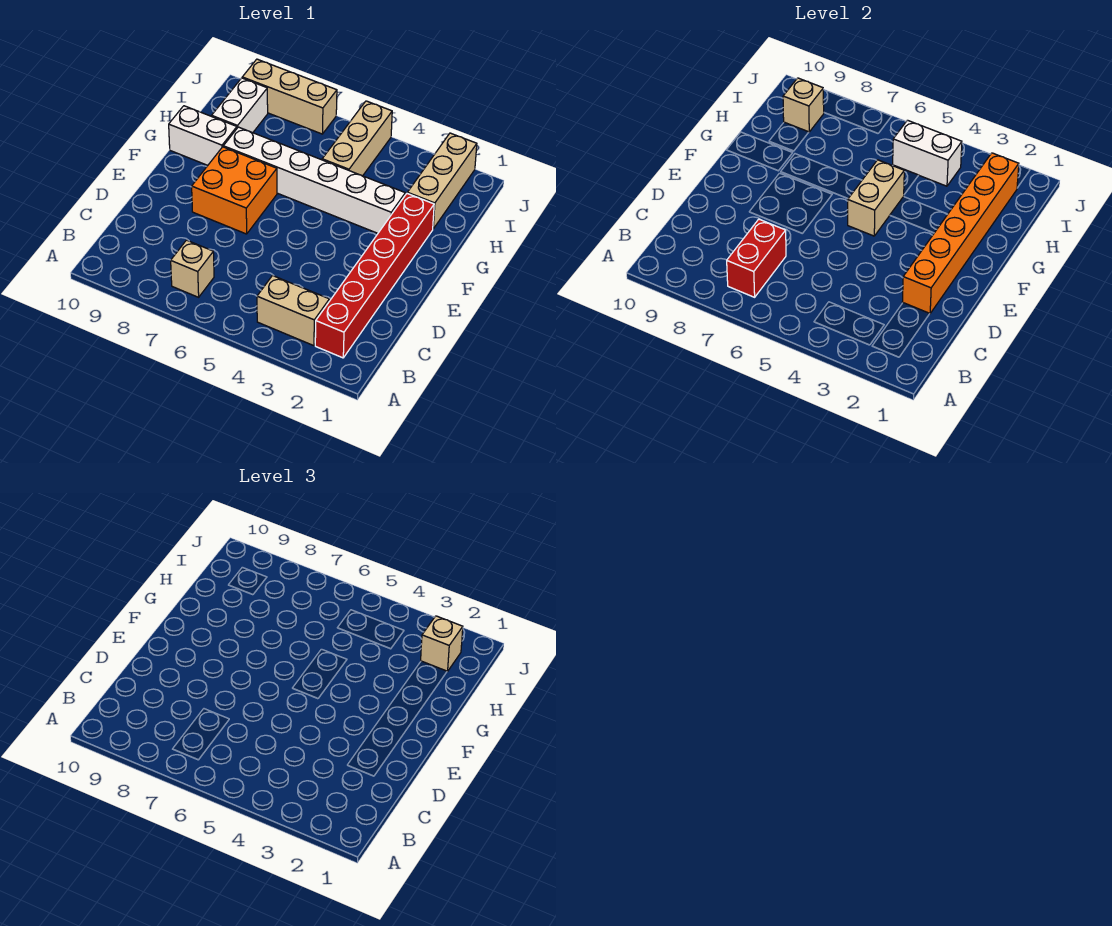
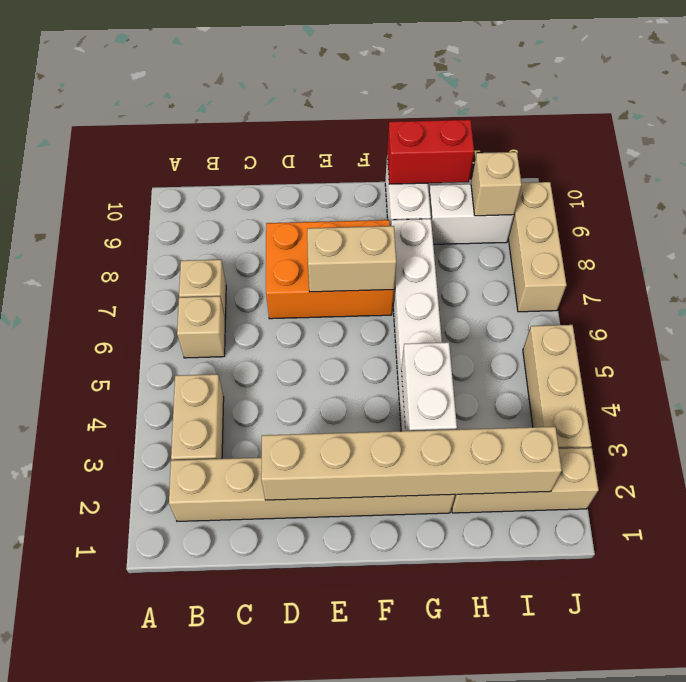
red brick B2:G2 level 1 -> tan brick B2:G2 level 1
red brick B7:C7 level 2 -> red brick G10:H10 level 2
orange brick D2:I2 level 2 -> tan brick D2:I2 level 2
orange brick E7:F8 level 1 -> orange brick D7:F8 level 1
tan brick F5:G5 level 2 -> tan brick E7:F7 level 2
tan brick H5:J5 level 1 -> tan brick J3:J5 level 1
tan brick I2 level 3 -> tan brick B6 level 1
white brick I4:I5 level 2 -> white brick G3:G4 level 2

